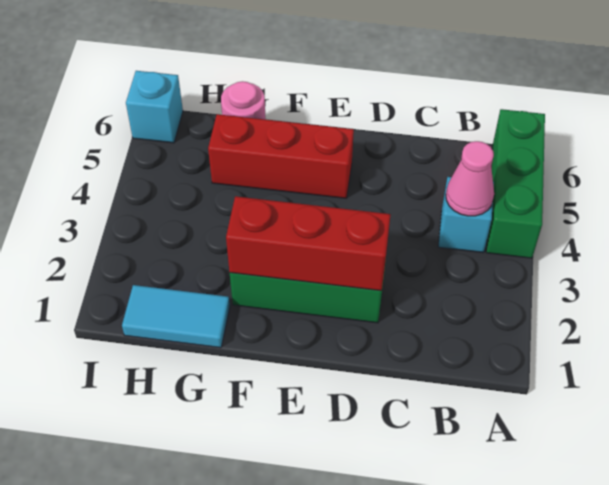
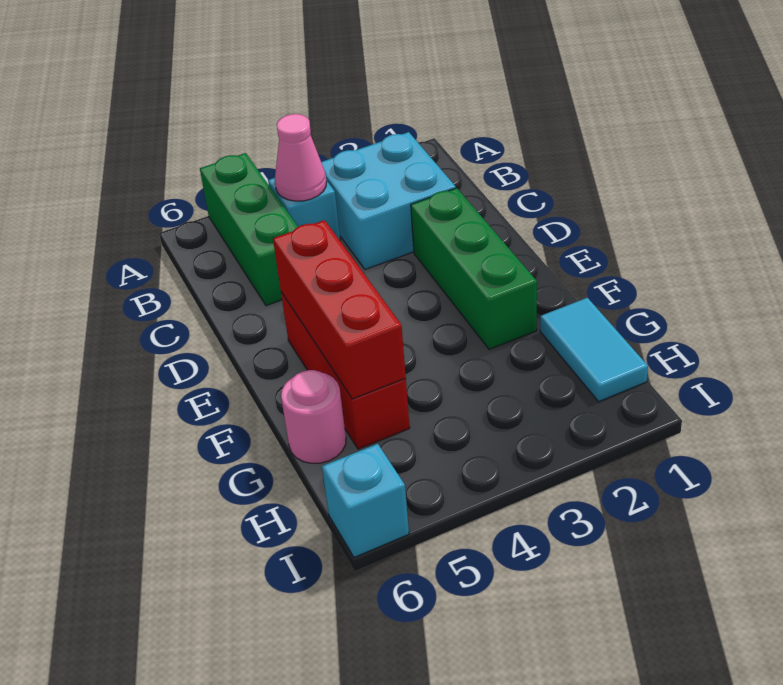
green brick A4:A6 level 1 -> green brick A5:C5 level 1
none -> cyan brick B2:C3 level 1
red brick D2:F2 level 2 -> red brick E5:G5 level 2

